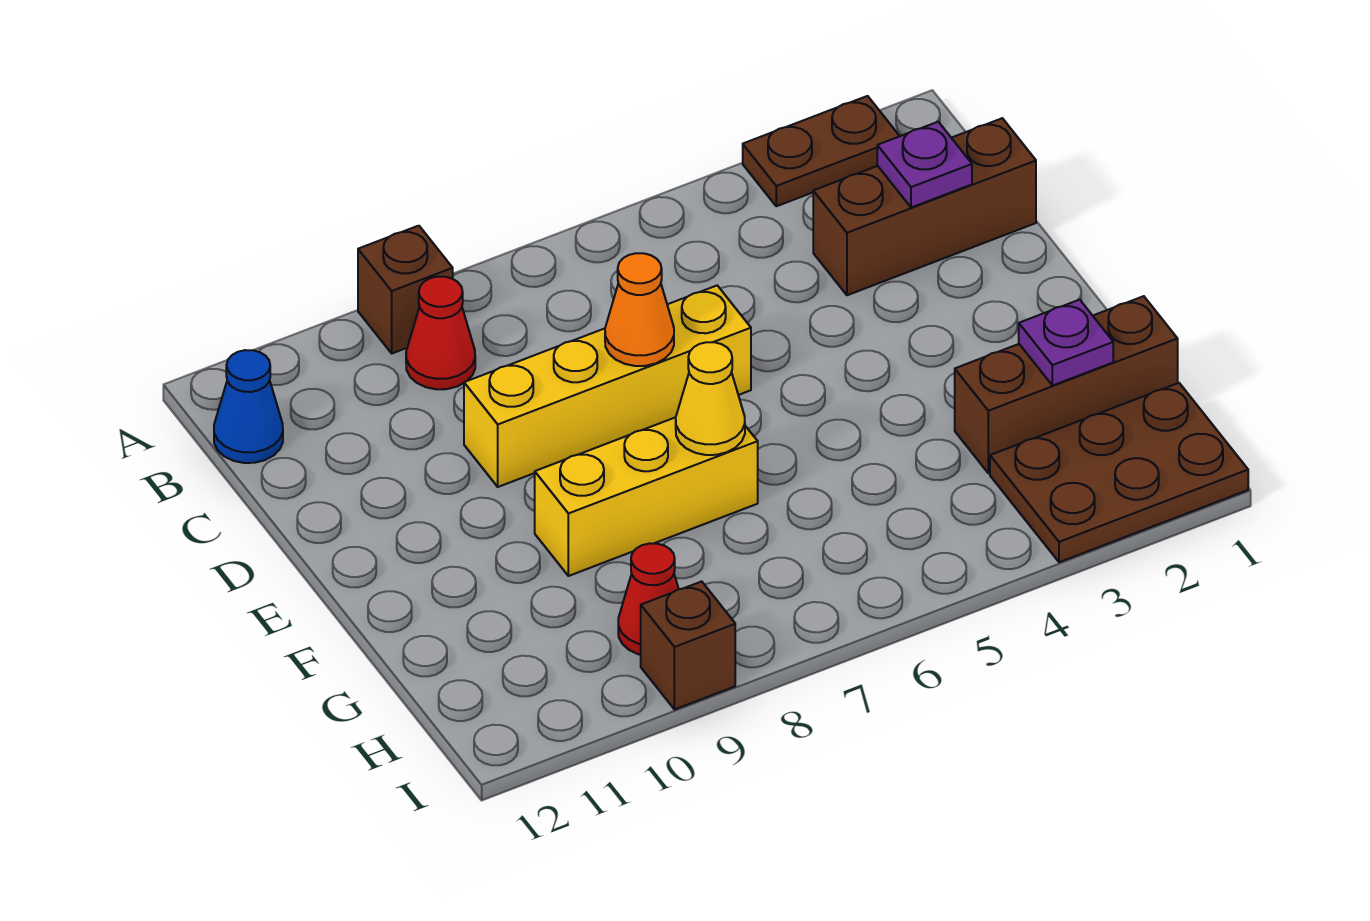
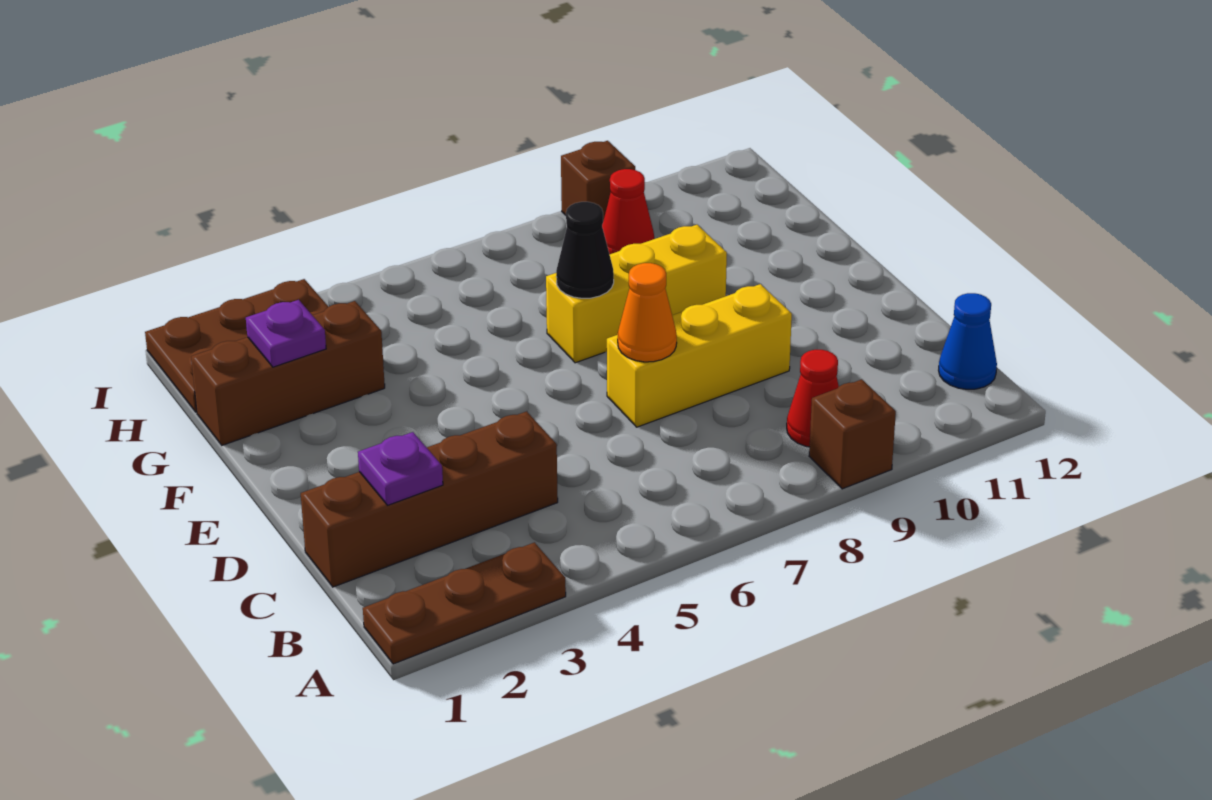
brown plate A2:A3 level 1 -> brown plate A1:A3 level 1
brown brick C1:C3 level 1 -> brown brick C1:C4 level 1
yellow brick D6:D9 level 1 -> yellow brick D7:D9 level 1
yellow cone F7 level 2 -> black cone F7 level 2

